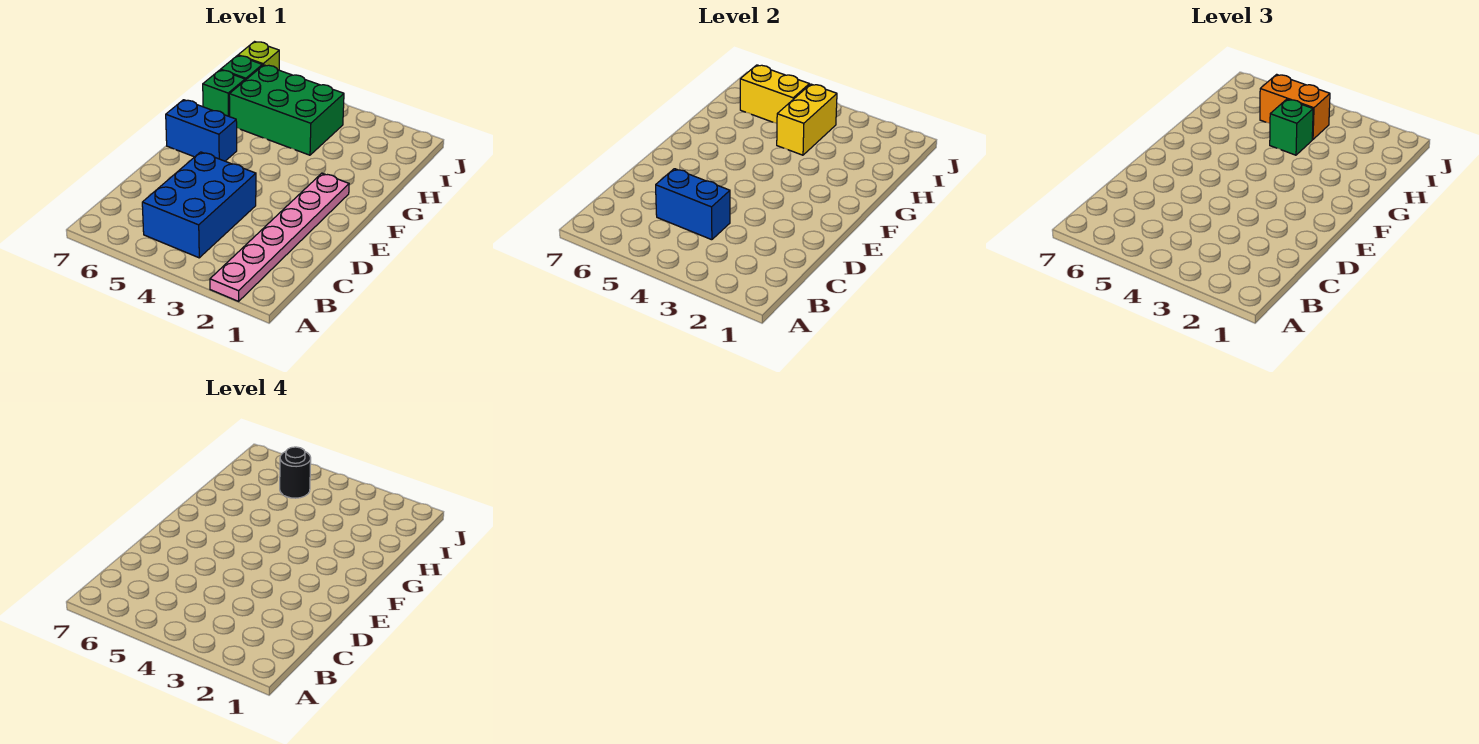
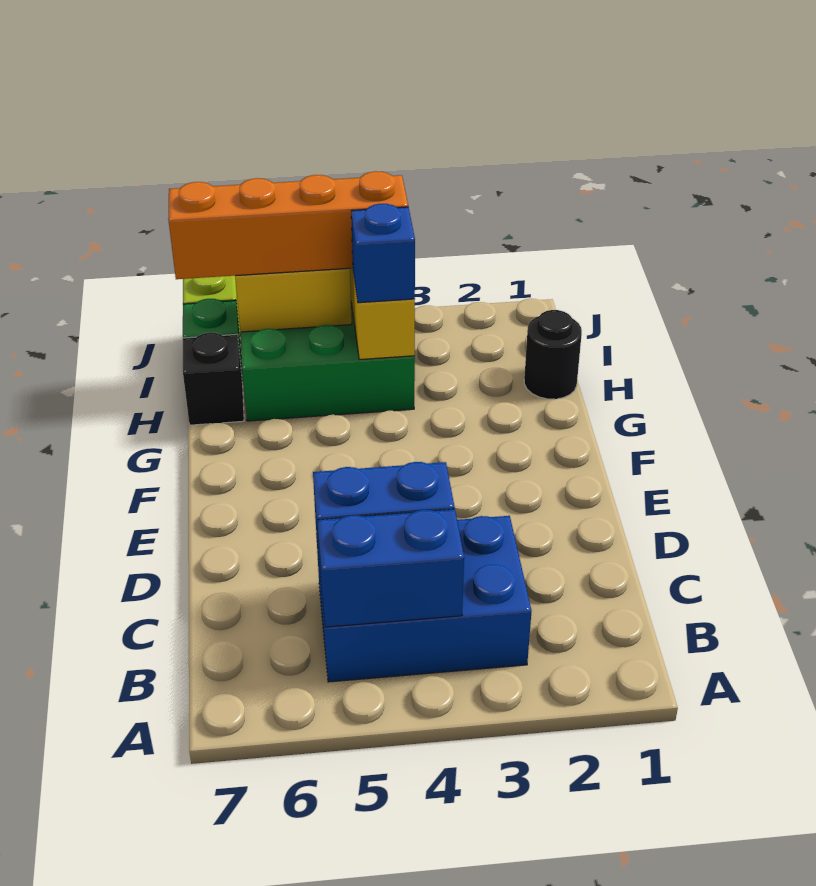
pink plate A2:F2 level 1 -> none
blue brick B4:D5 level 1 -> blue brick B3:C5 level 1
blue brick F6:F7 level 1 -> blue brick B4:B5 level 2
green brick H4 level 3 -> blue brick H4 level 3
green brick H7 level 1 -> black brick H7 level 1
orange brick I4:I5 level 3 -> orange brick I4:I7 level 3
black round brick I5 level 4 -> black round brick H1 level 1

